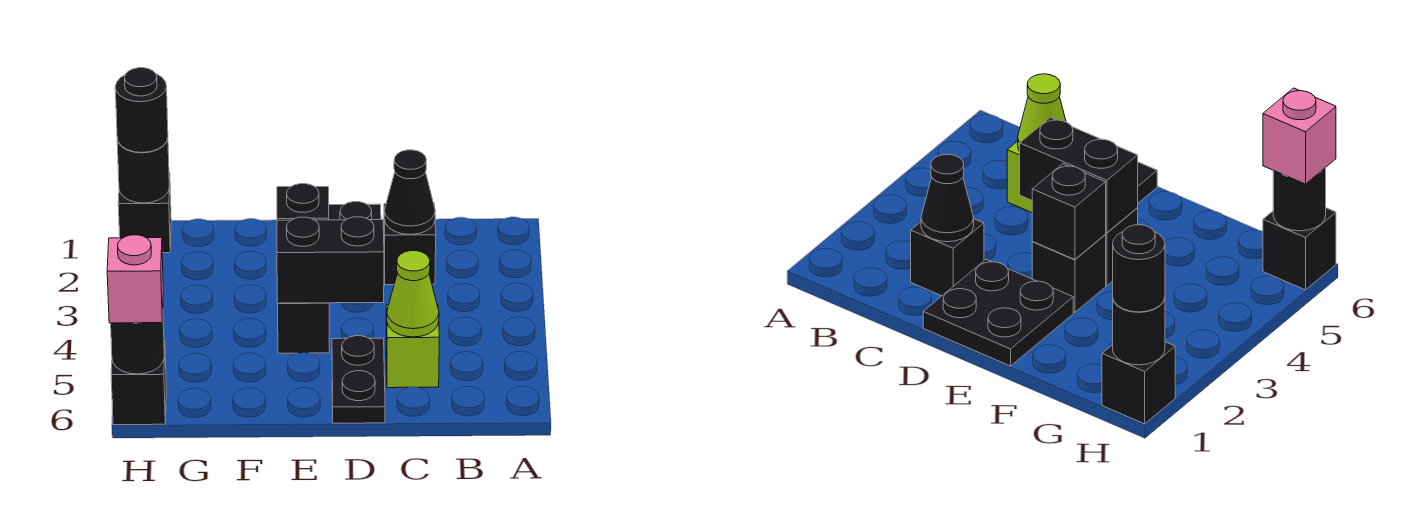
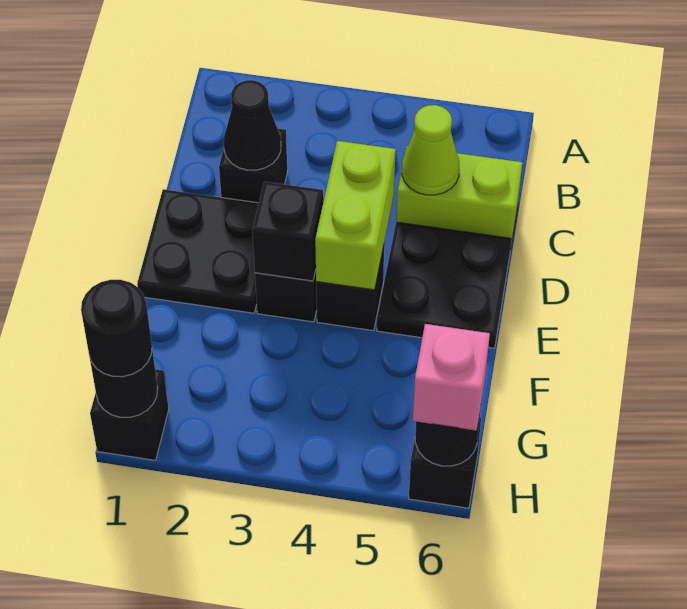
lime brick C5 level 1 -> lime brick C5:C6 level 1
black brick D4:E4 level 2 -> lime brick D4:E4 level 2
black plate D5:D6 level 1 -> black plate D5:E6 level 1

